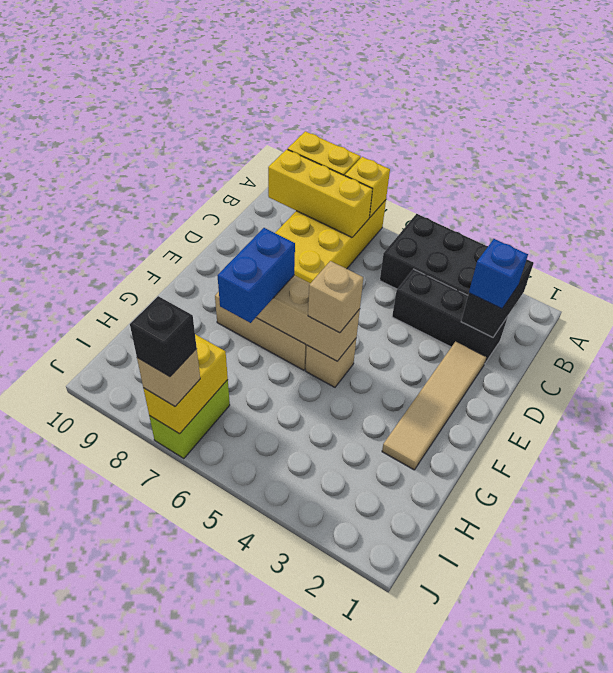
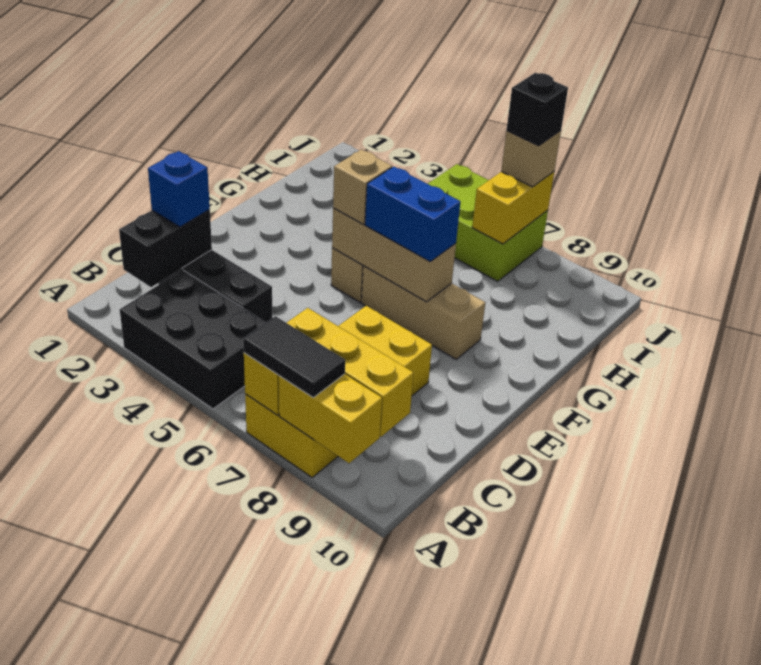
none -> black tile A7:A8 level 3
tan tile D2:G2 level 1 -> none
blue brick F7:G7 level 3 -> blue brick F6:F7 level 3
lime brick I7:J7 level 1 -> lime brick I5:J7 level 1

